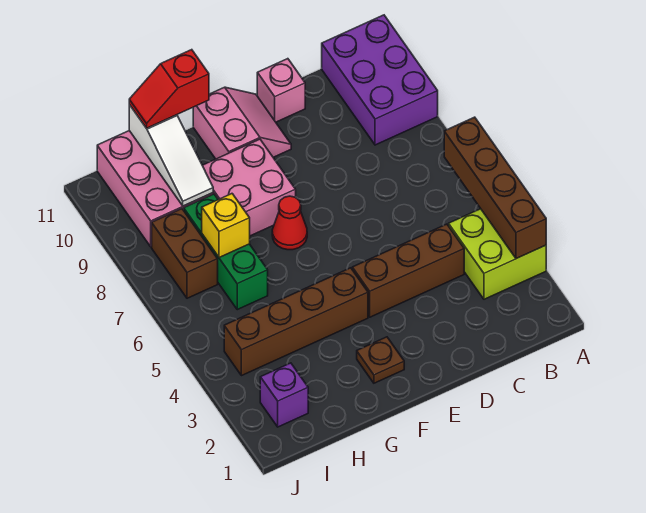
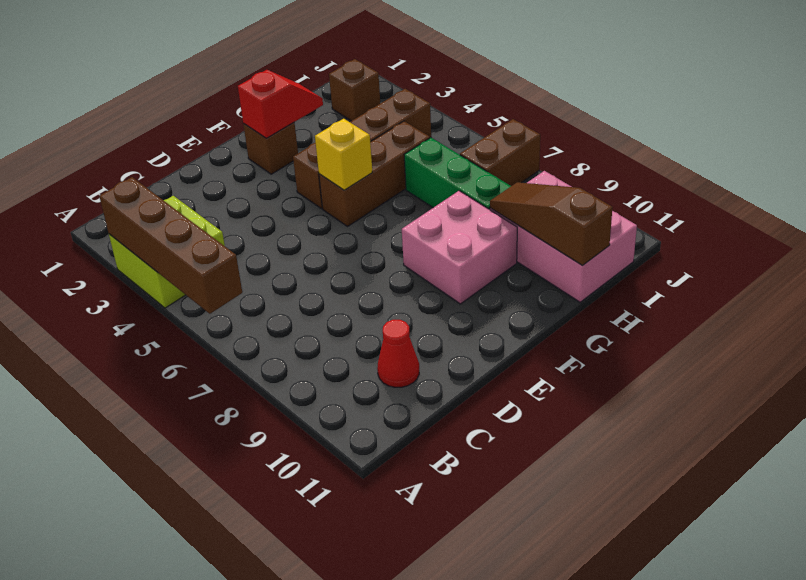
purple brick A9:B11 level 1 -> none
brown brick C4:E4 level 1 -> brown brick F5:H5 level 1
pink brick D11 level 1 -> none
pink slope E10:F11 level 1 top F -> none
brown plate F2 level 1 -> brown brick F2 level 1
red cone F7 level 1 -> red cone C10 level 1
red slope G11:H11 level 3 top G -> red slope F2:G2 level 2 top F
yellow brick H7 level 2 -> yellow brick F5 level 2
white slope H9:H11 level 2 top 11 -> brown slope H9:H11 level 2 top 11
purple brick I2 level 1 -> brown brick I2 level 1
brown brick I7:I8 level 1 -> brown brick I7:J7 level 1

